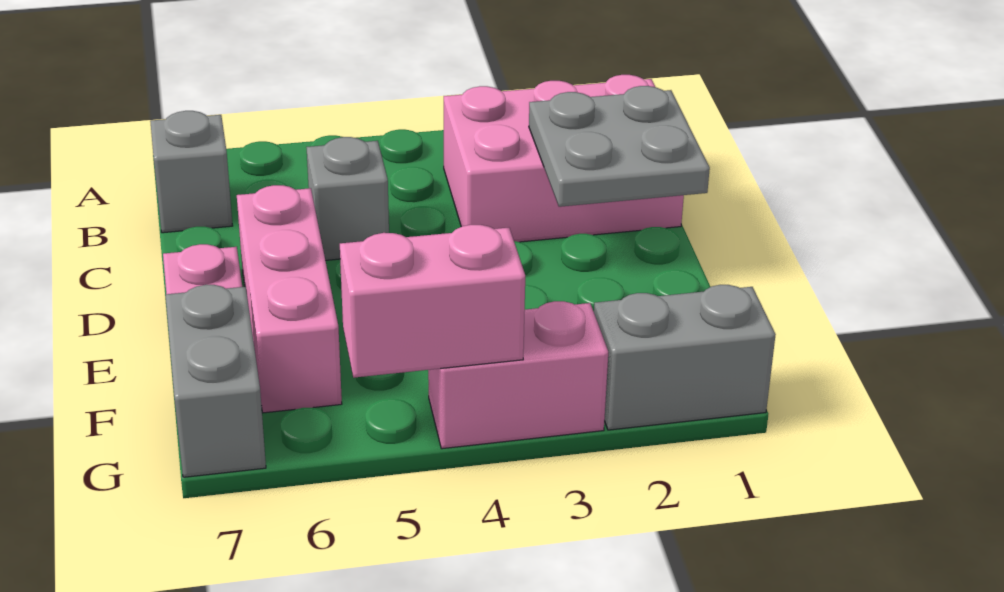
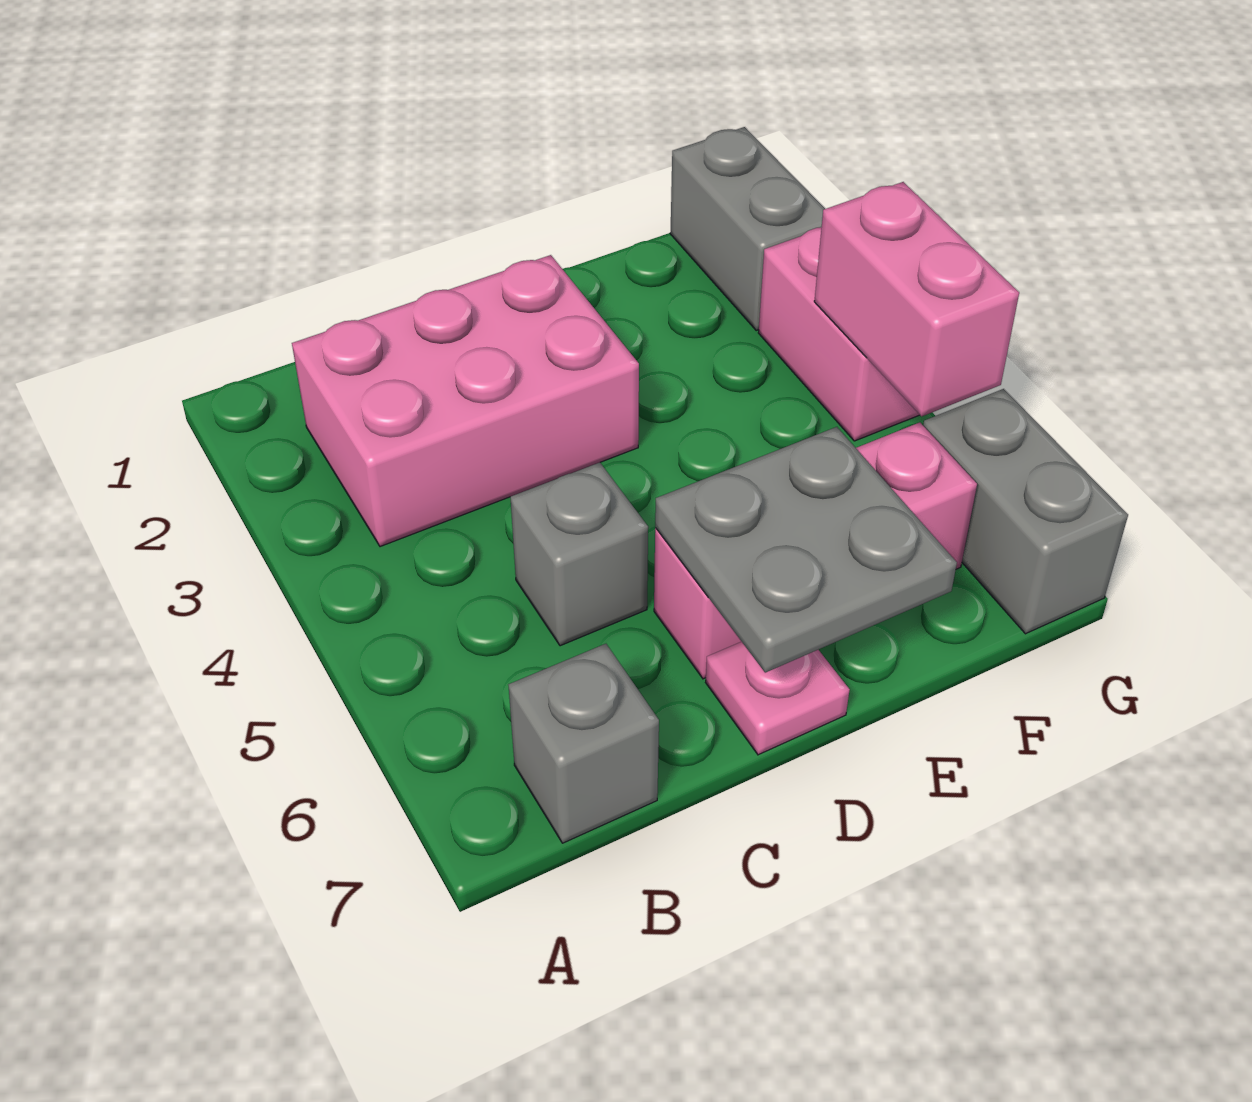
pink brick B1:C3 level 1 -> pink brick B2:D3 level 1
grey plate C1:D2 level 2 -> grey plate D6:E7 level 2
grey brick F7:G7 level 1 -> grey brick G6:G7 level 1

